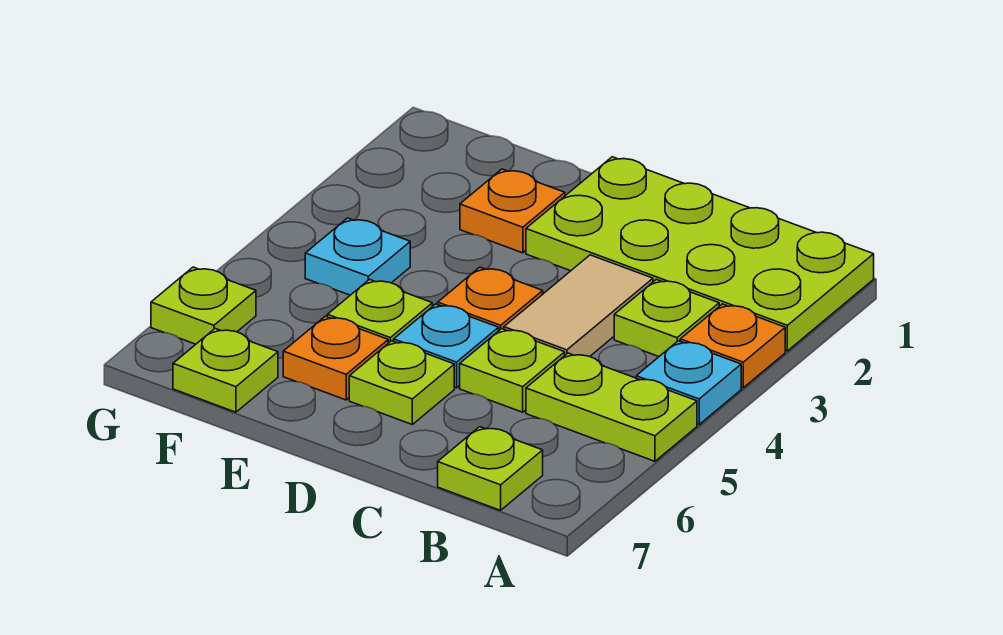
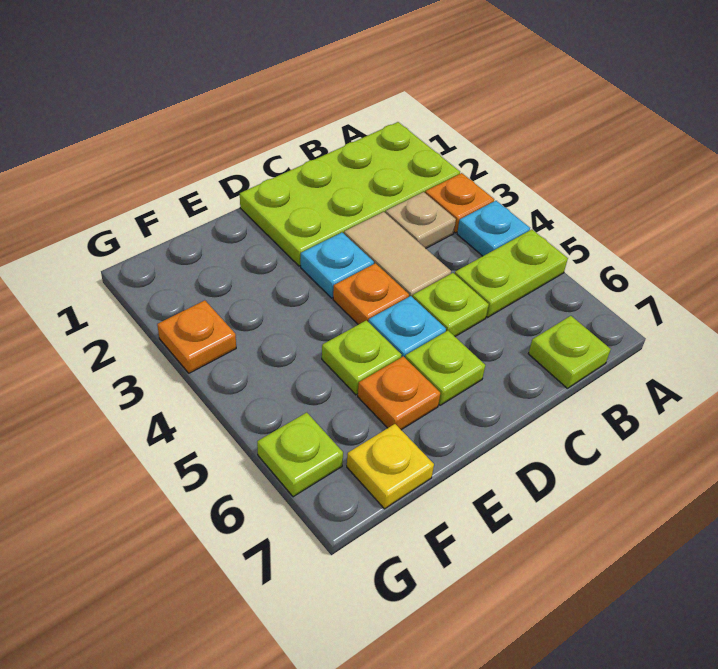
lime plate B3 level 1 -> tan plate B3 level 1
orange plate E2 level 1 -> orange plate G3 level 1
cyan plate F4 level 1 -> cyan plate D3 level 1
lime plate F7 level 1 -> yellow plate F7 level 1

